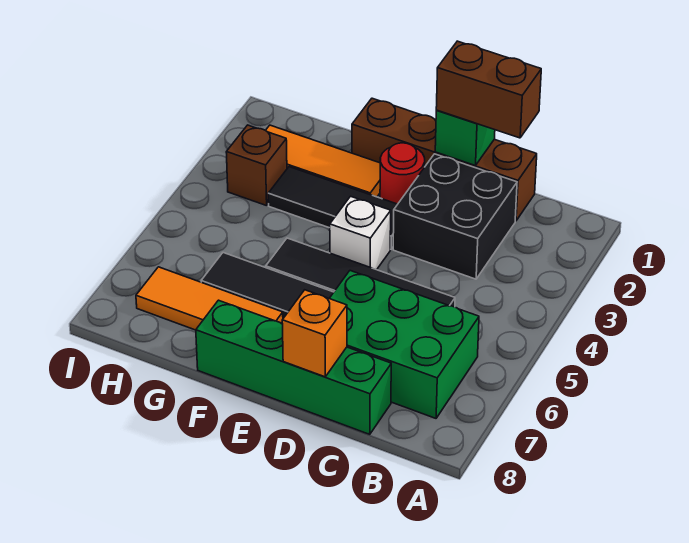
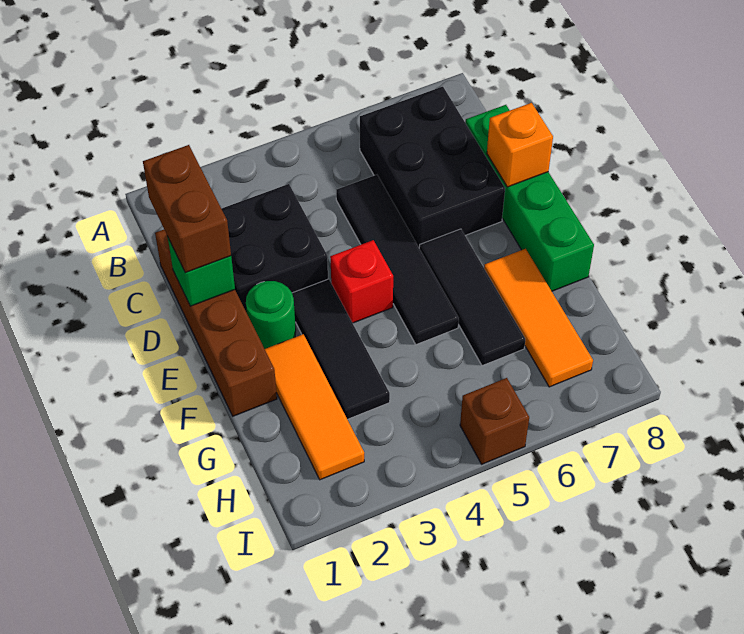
green brick B6:D7 level 1 -> black brick B6:D7 level 1
red round brick E2 level 1 -> green round brick E2 level 1
white brick E4 level 1 -> red brick E4 level 1
brown brick H3 level 1 -> brown brick I5 level 1

